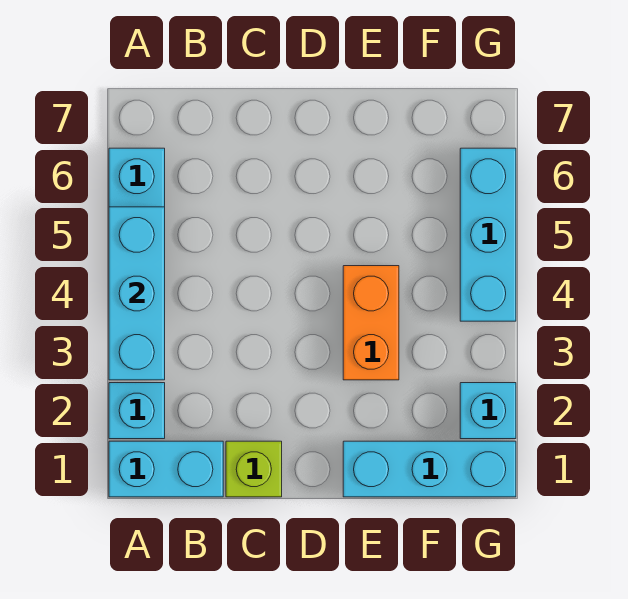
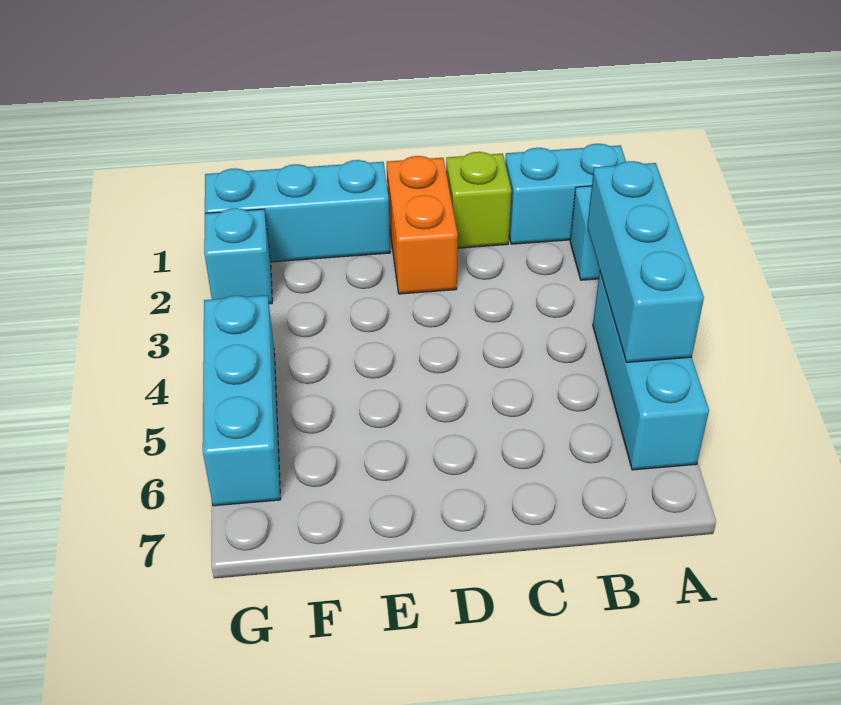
orange brick E3:E4 level 1 -> orange brick D1:D2 level 1

